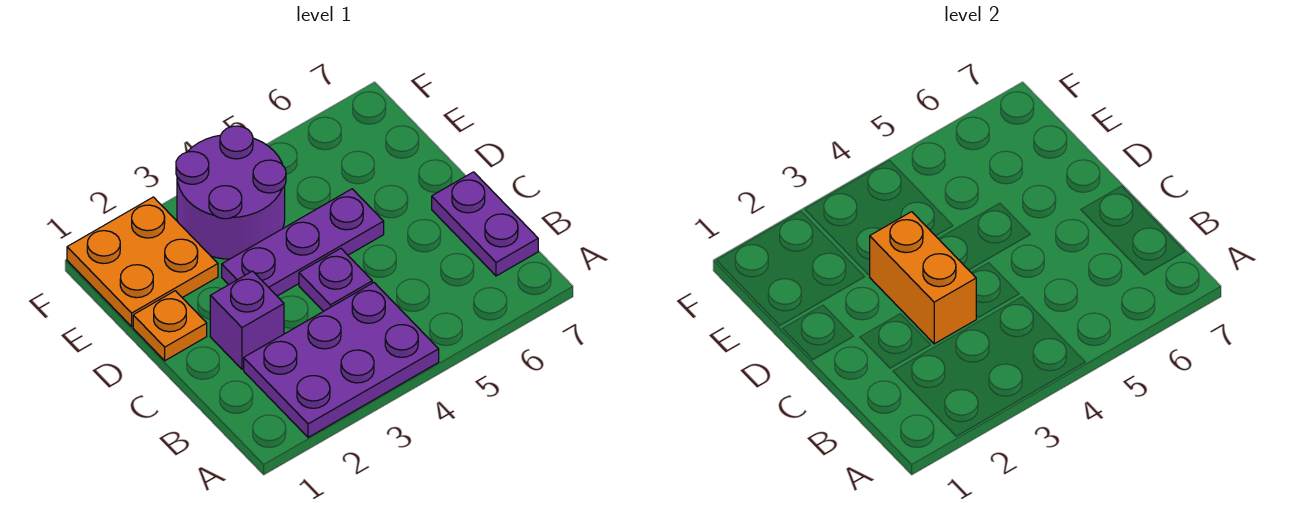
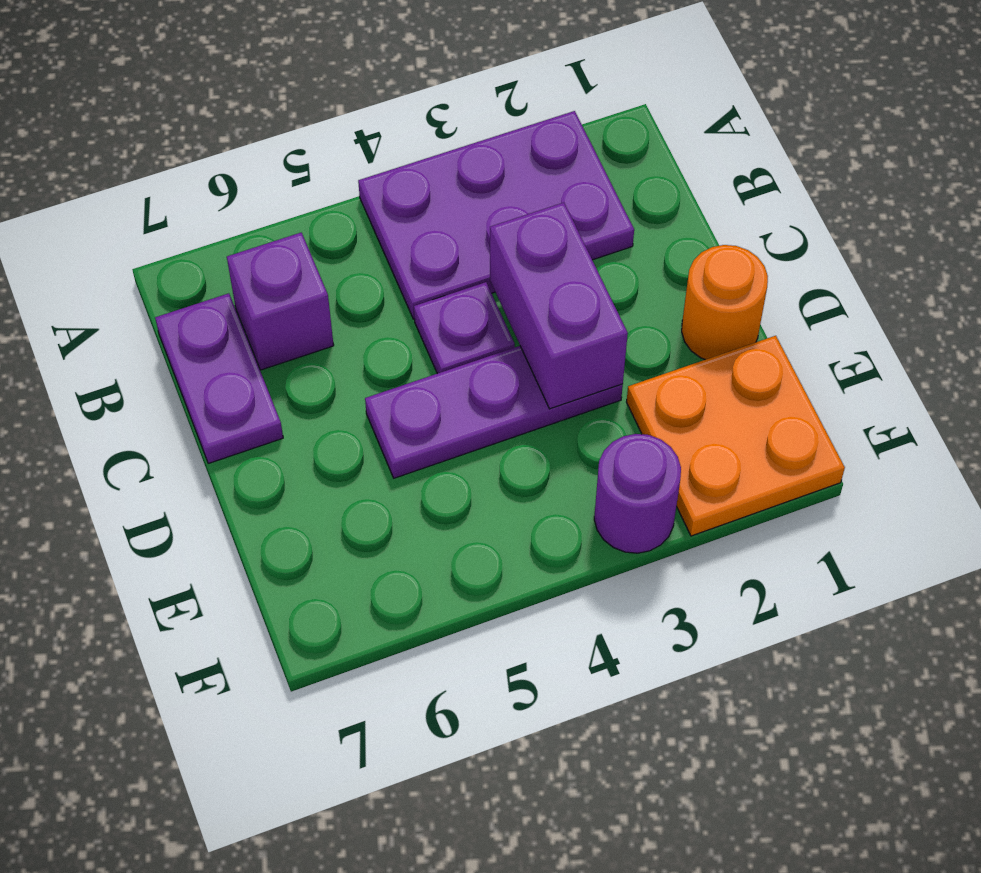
purple brick C2 level 1 -> purple brick B6 level 1
orange brick C3:D3 level 2 -> purple brick C3:D3 level 2
orange plate D1 level 1 -> orange round brick D1 level 1
purple round brick E3:F4 level 1 -> purple round brick F3 level 1

